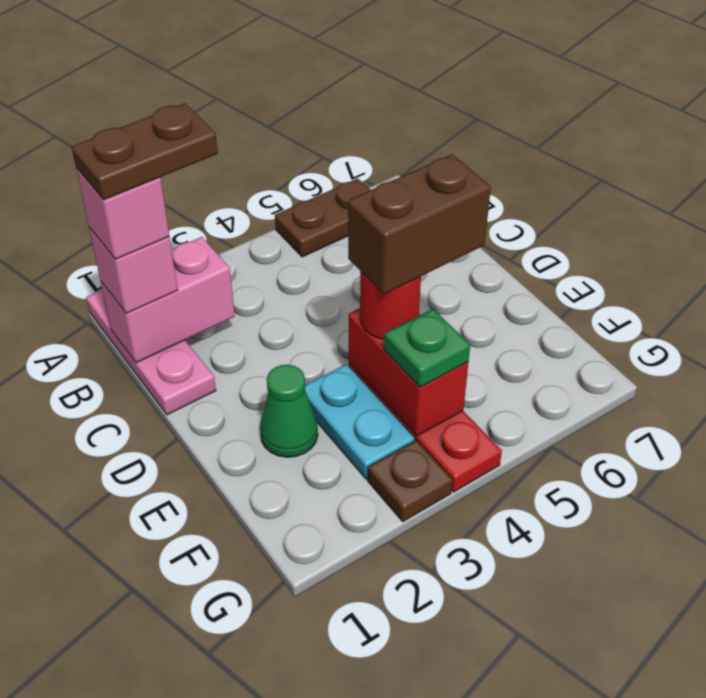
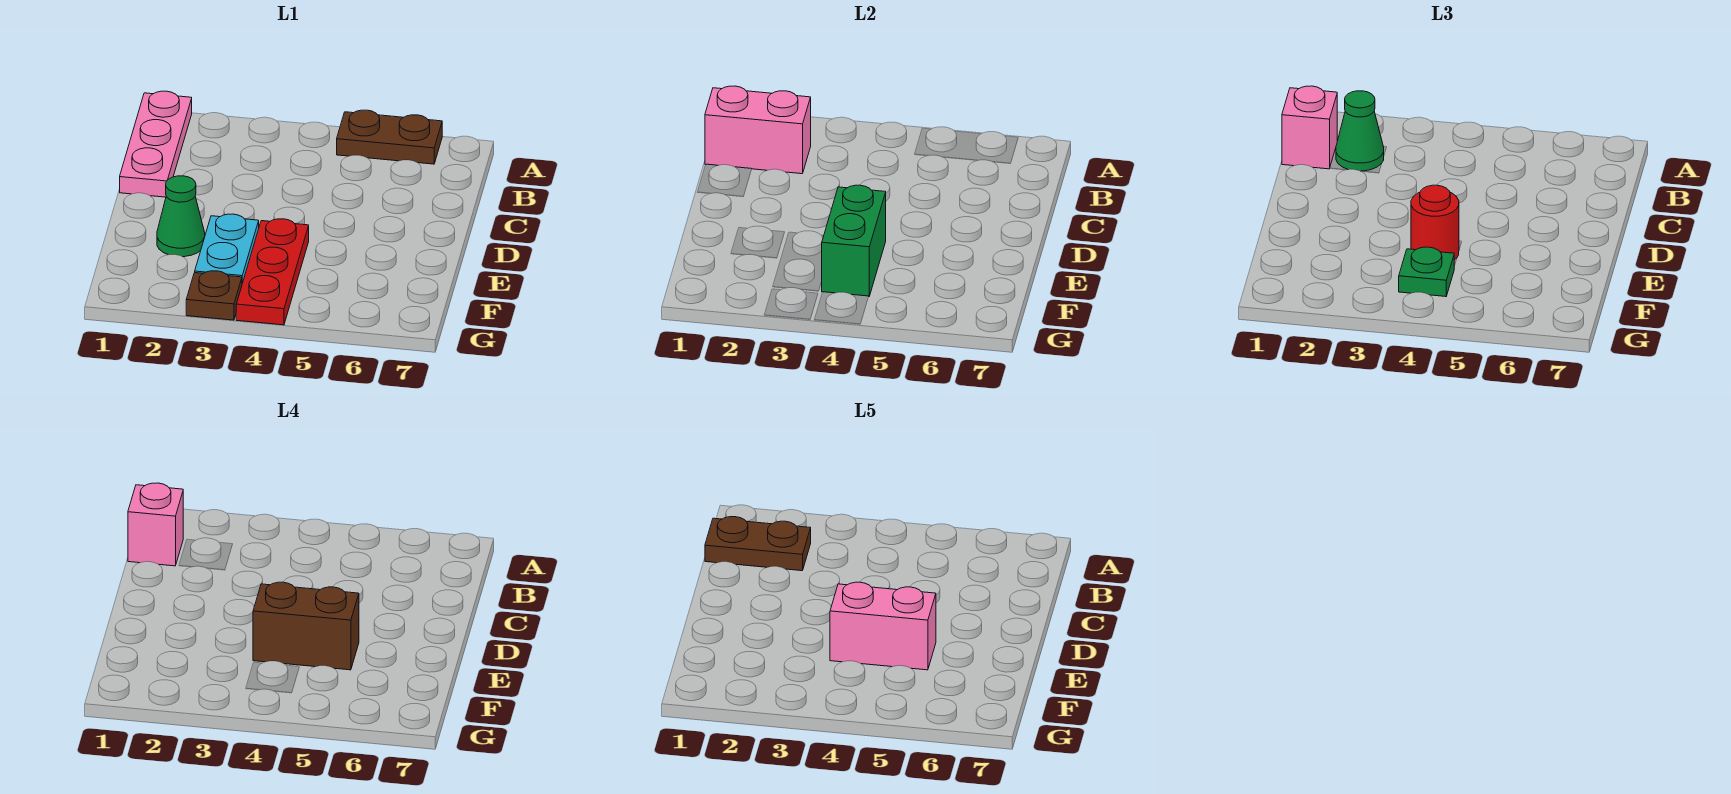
none -> green cone B2 level 3
red brick E4:F4 level 2 -> green brick E4:F4 level 2
none -> pink brick E4:E5 level 5

